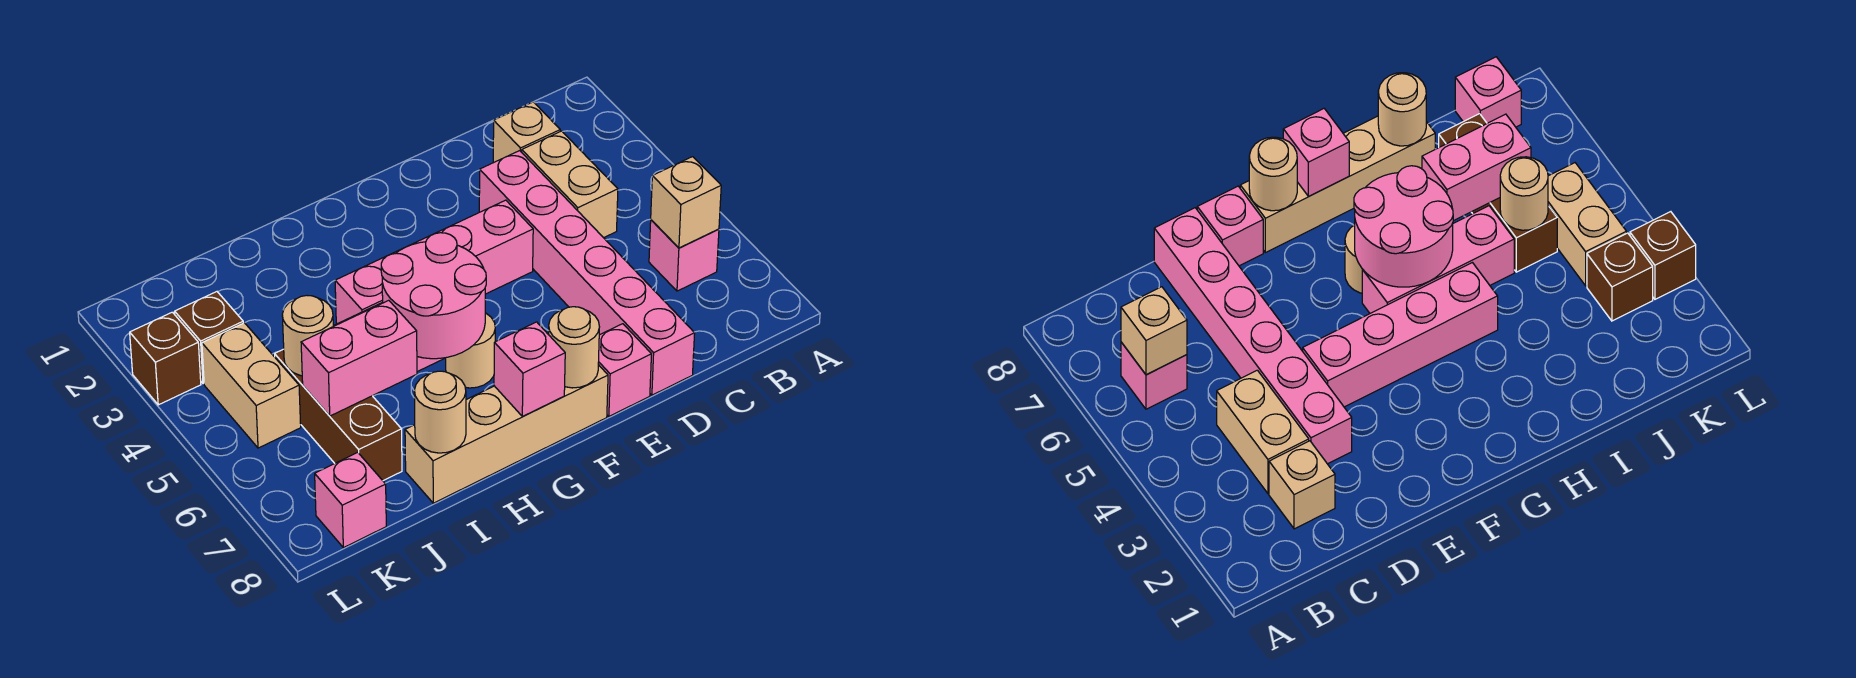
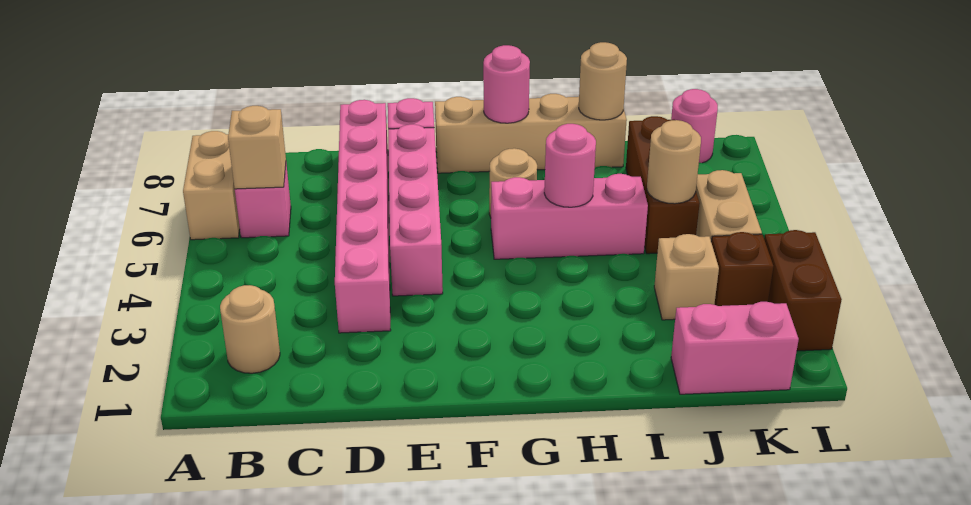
tan brick C2 level 1 -> tan brick J3 level 1
tan brick C3:C4 level 1 -> tan brick A6:A7 level 1
pink brick E4:H4 level 1 -> pink brick E4:E7 level 1
tan round brick F8 level 2 -> tan round brick B2 level 1
pink round brick G5:H6 level 2 -> pink round brick H5 level 2
pink brick G8 level 2 -> pink round brick G8 level 2
pink brick I6:J6 level 2 -> pink brick J1:K1 level 1
pink brick K8 level 1 -> pink round brick K8 level 1
brown brick L3 level 1 -> brown brick L2:L3 level 1

